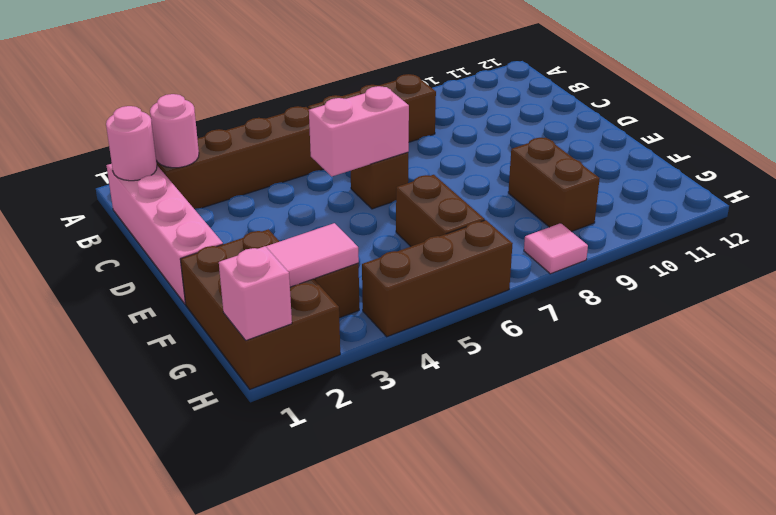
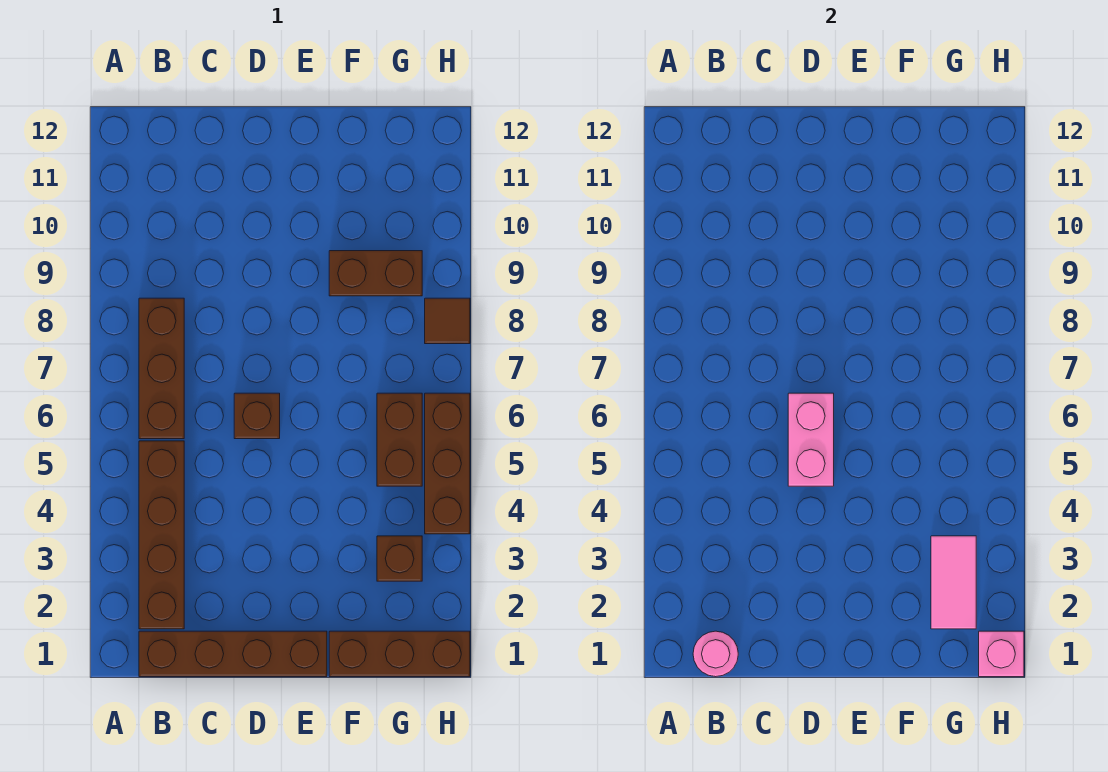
pink brick B1:E1 level 1 -> brown brick B1:E1 level 1
pink round brick B2 level 2 -> none
brown brick F1:H2 level 1 -> brown brick F1:H1 level 1
brown brick F6:G6 level 1 -> brown brick G5:G6 level 1
pink tile H8 level 1 -> brown tile H8 level 1

